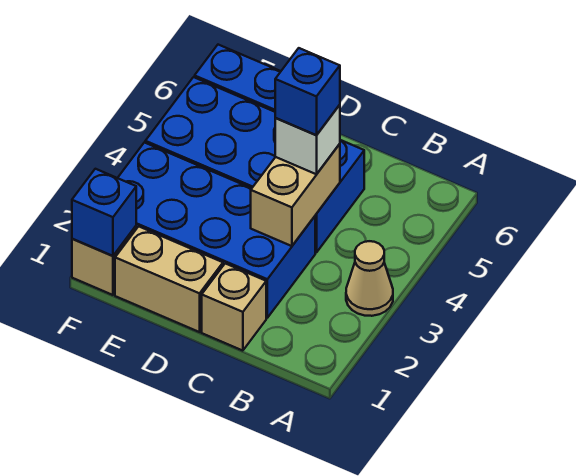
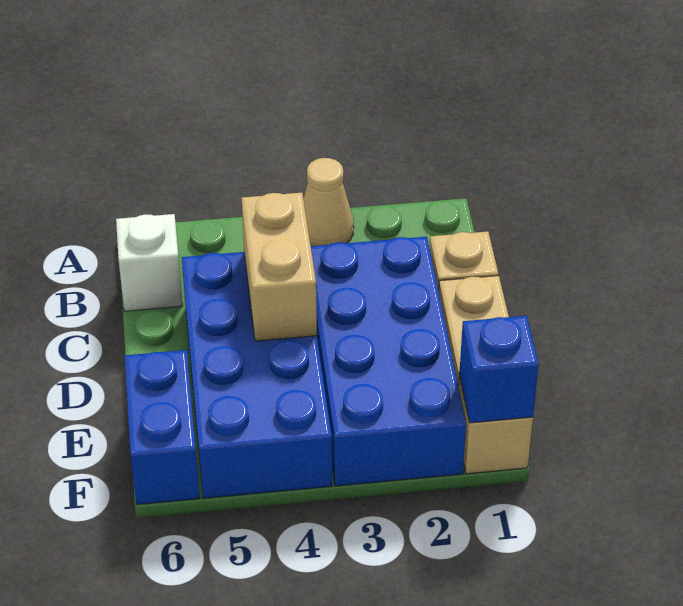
tan brick C3:C4 level 2 -> tan brick C4:D4 level 2
white brick C4 level 3 -> white brick B6 level 1
blue brick C4 level 4 -> none

